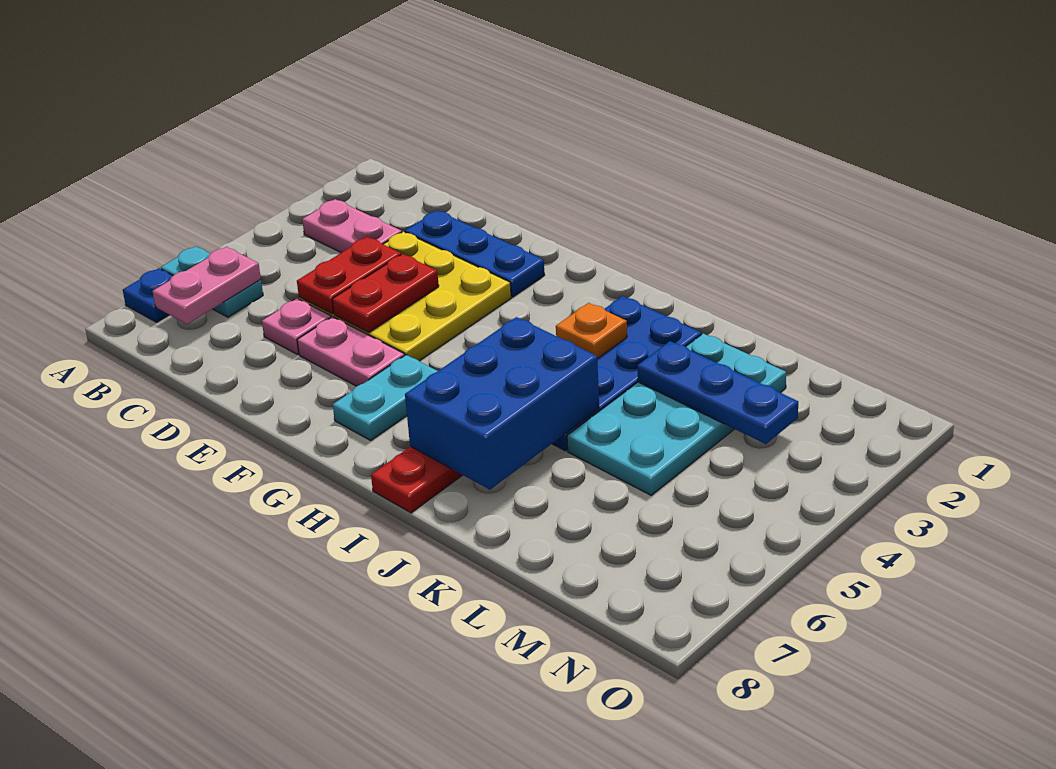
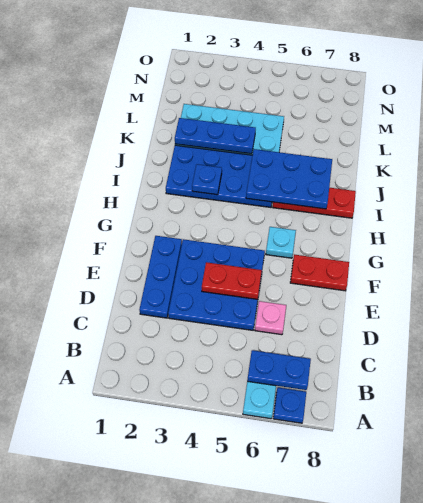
pink plate B3:C3 level 1 -> none
pink plate B6:B7 level 2 -> blue plate B6:B7 level 2
yellow plate D3:F5 level 1 -> blue plate D3:F5 level 1
red plate D4:D5 level 2 -> red plate F7:F8 level 1
pink plate E6:F6 level 1 -> none
cyan plate G6:G7 level 1 -> cyan plate G6 level 1
orange plate I3 level 2 -> blue plate I3 level 2
blue brick I5:J7 level 2 -> blue plate I5:J7 level 2
blue plate K3:M3 level 2 -> blue plate K2:K4 level 2

